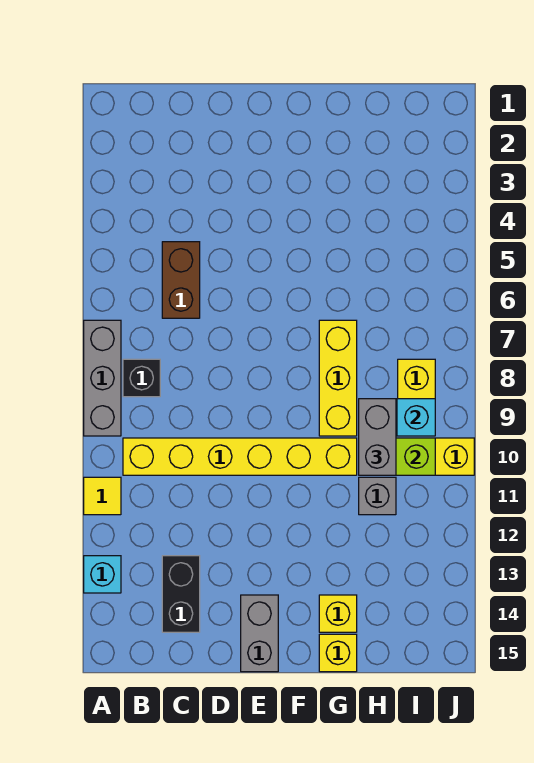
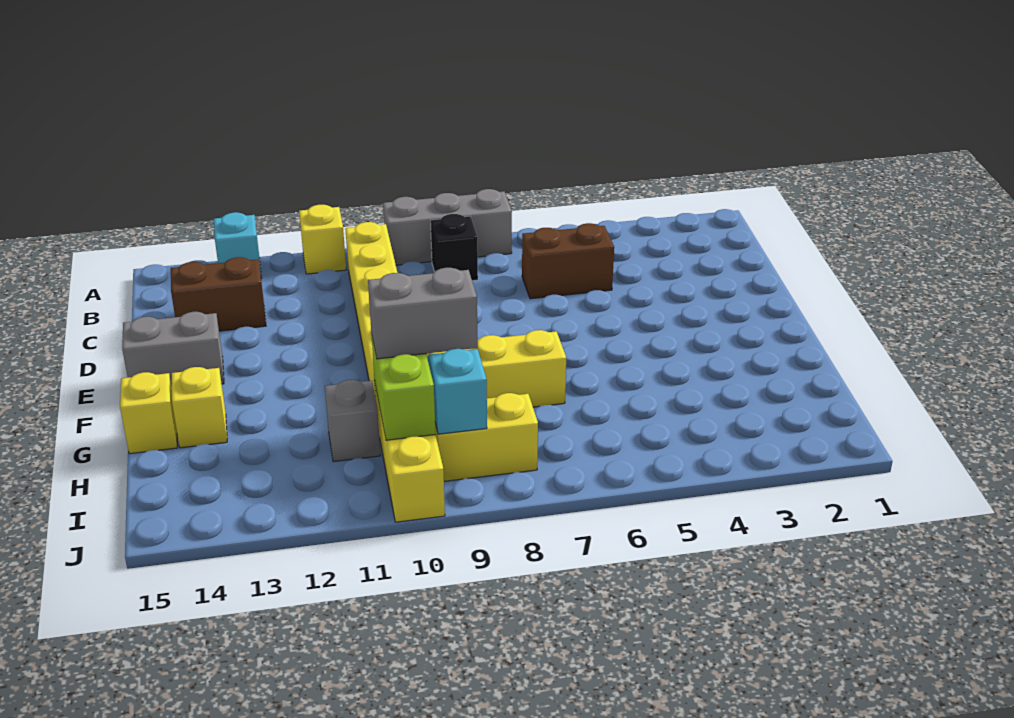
yellow tile A11 level 1 -> yellow brick A11 level 1
black brick C13:C14 level 1 -> brown brick C13:C14 level 1

